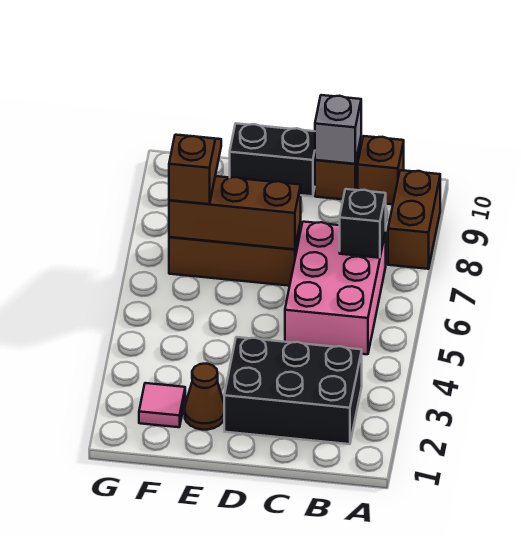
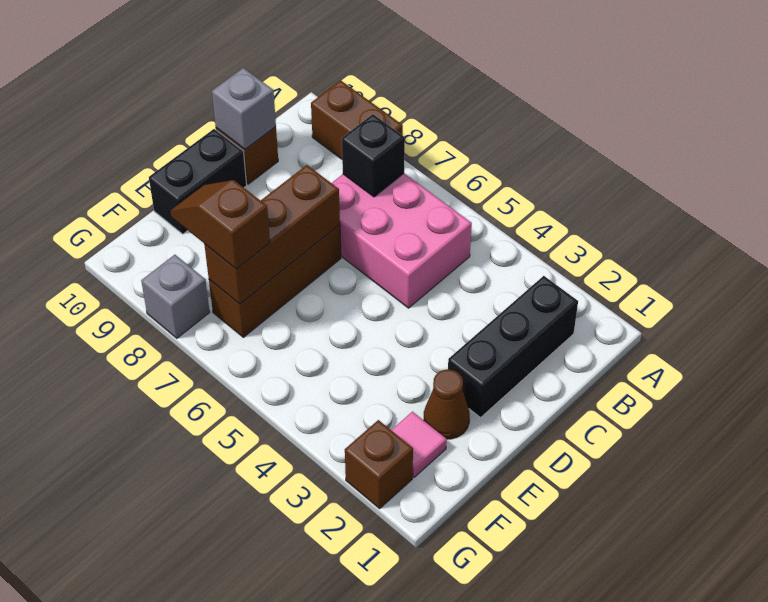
black brick B2:D3 level 1 -> black brick B2:D2 level 1
brown brick B10 level 1 -> brown brick G2 level 1
none -> grey brick G8 level 1

